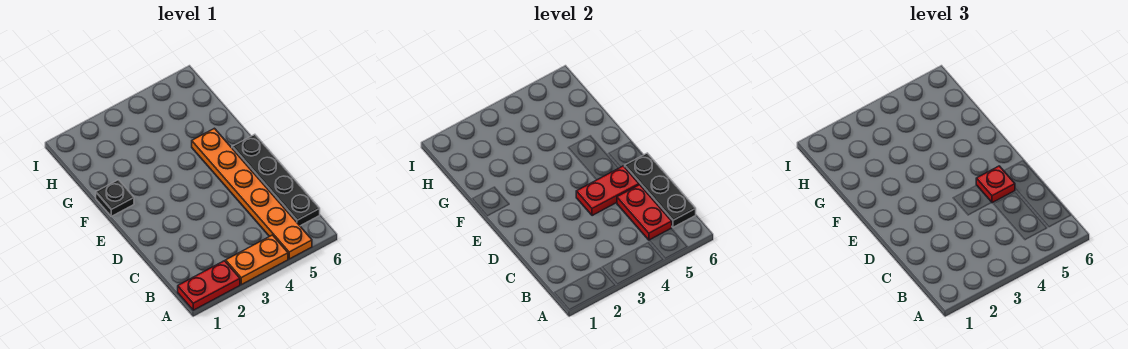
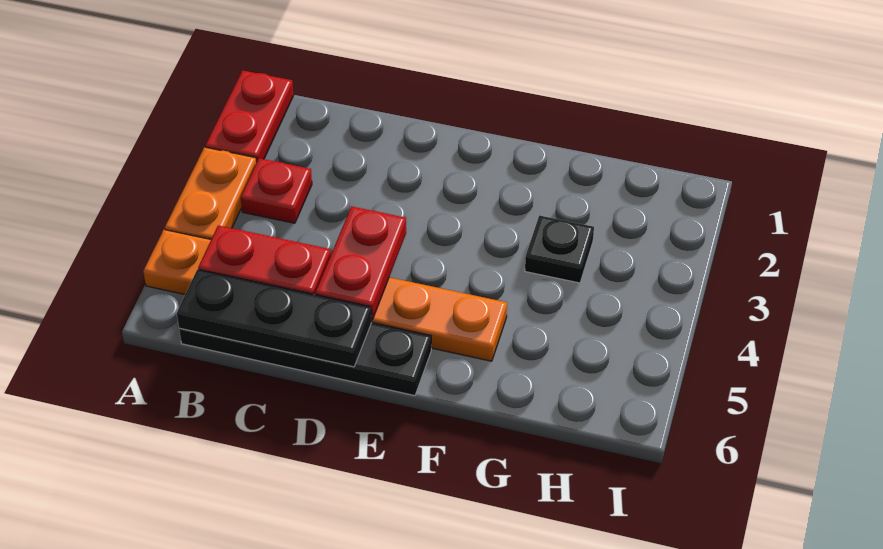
red plate D5 level 3 -> red plate B3 level 1
black plate F1 level 1 -> black plate G3 level 1

